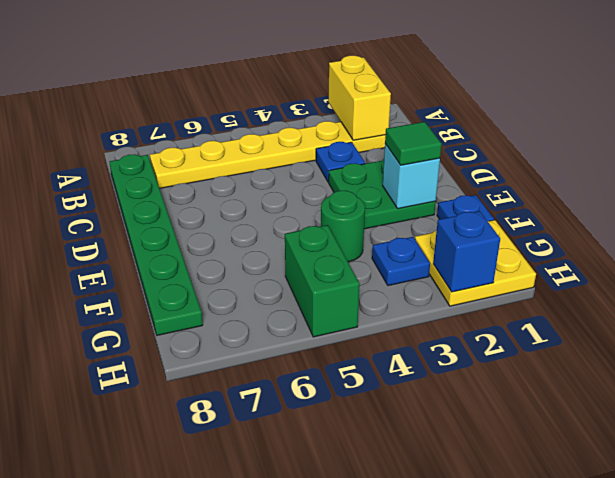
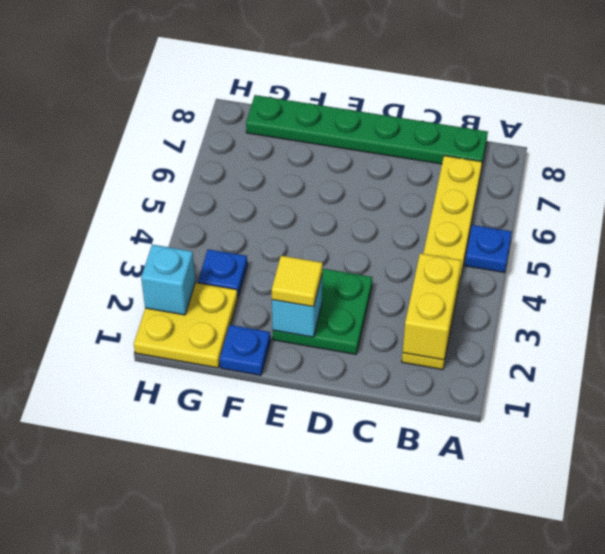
yellow brick A2:B2 level 2 -> yellow brick B2:B3 level 2
blue plate C3 level 1 -> blue plate A5 level 1
green tile E2 level 3 -> yellow tile E2 level 3
green round brick F4 level 1 -> none
green brick G5:H5 level 1 -> none
blue brick H2 level 2 -> cyan brick H2 level 2

